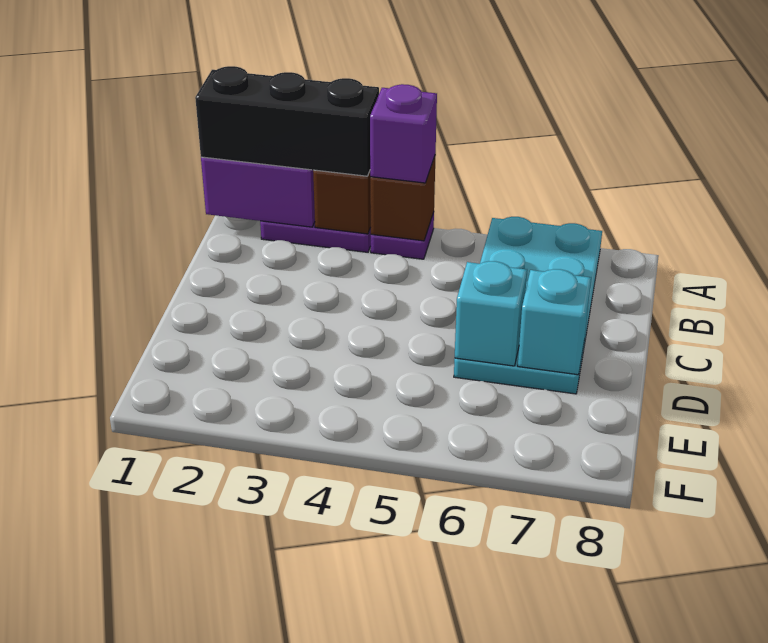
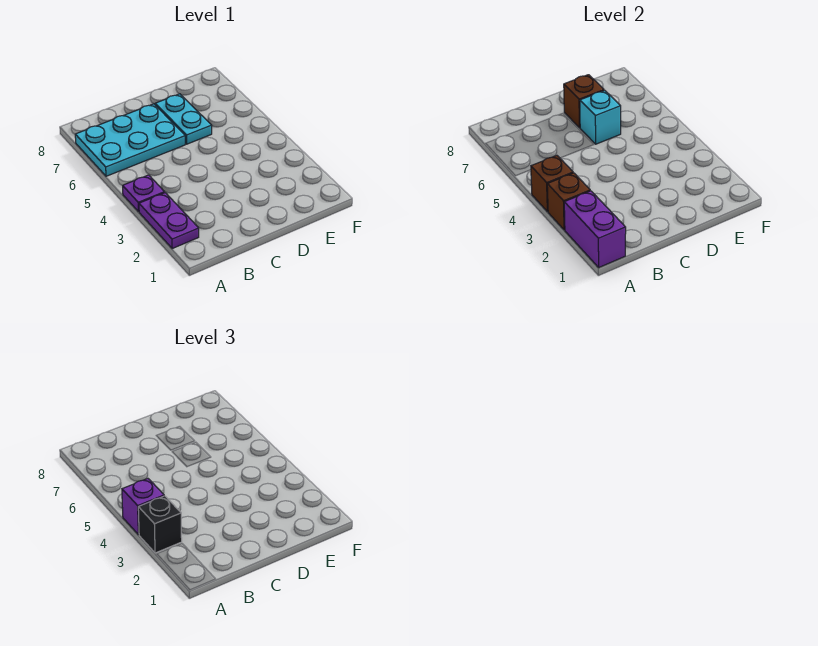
black brick A1:A3 level 3 -> black brick A3 level 3
cyan brick D7 level 2 -> brown brick D7 level 2

